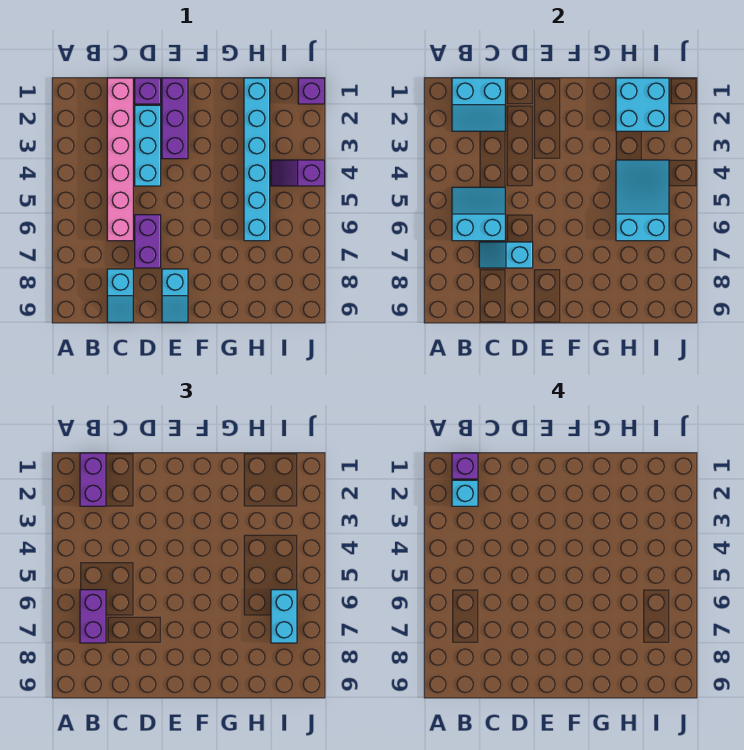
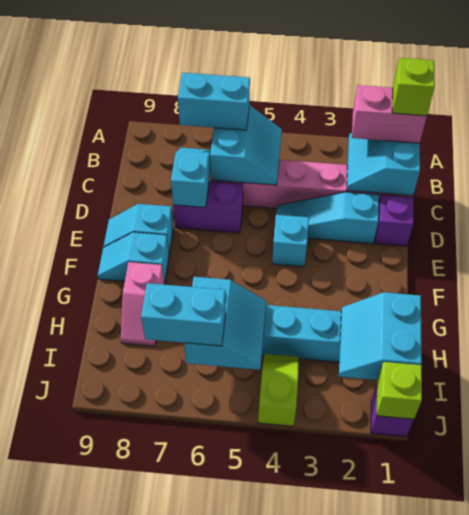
purple brick B1:B2 level 3 -> pink brick B1:B2 level 3
purple brick B1 level 4 -> lime brick B1 level 4
cyan brick B2 level 4 -> cyan brick E4 level 1
purple brick B6:B7 level 3 -> cyan brick B6:B7 level 3
cyan slope C8:C9 level 1 top 8 -> cyan slope F8:F9 level 1 top 8
cyan brick D2:D4 level 1 -> cyan slope D2:D4 level 1 top 2
purple brick E1:E3 level 1 -> none
none -> pink slope G8:H8 level 1 top G
cyan brick H1:I2 level 2 -> cyan slope H1:I2 level 2 top 1
cyan slope H4:I6 level 2 top 6 -> cyan slope H5:I6 level 2 top 6
purple slope I4:J4 level 1 top J -> lime slope I4:J4 level 1 top J
none -> lime brick J1 level 2

